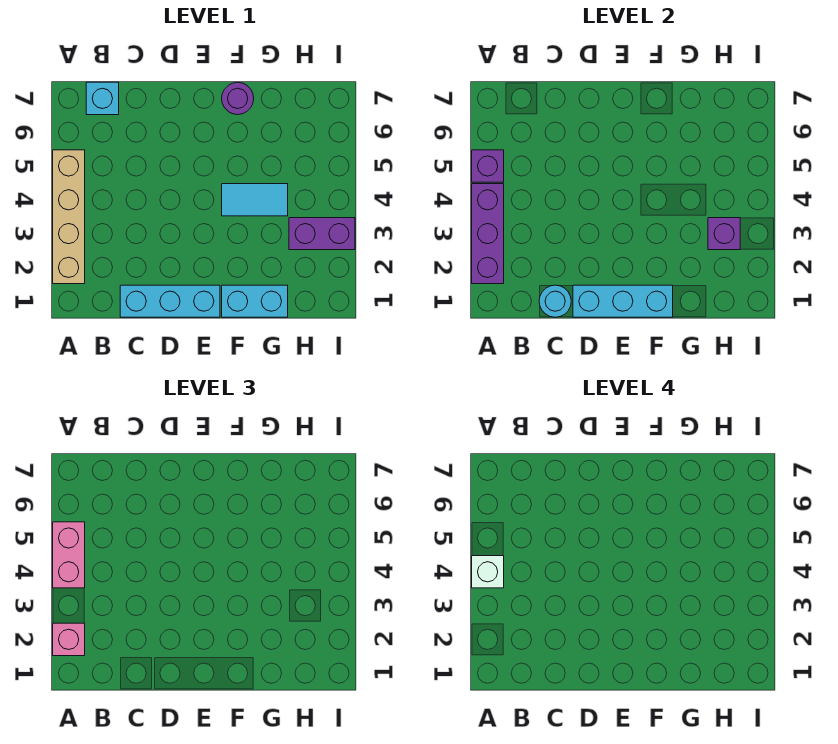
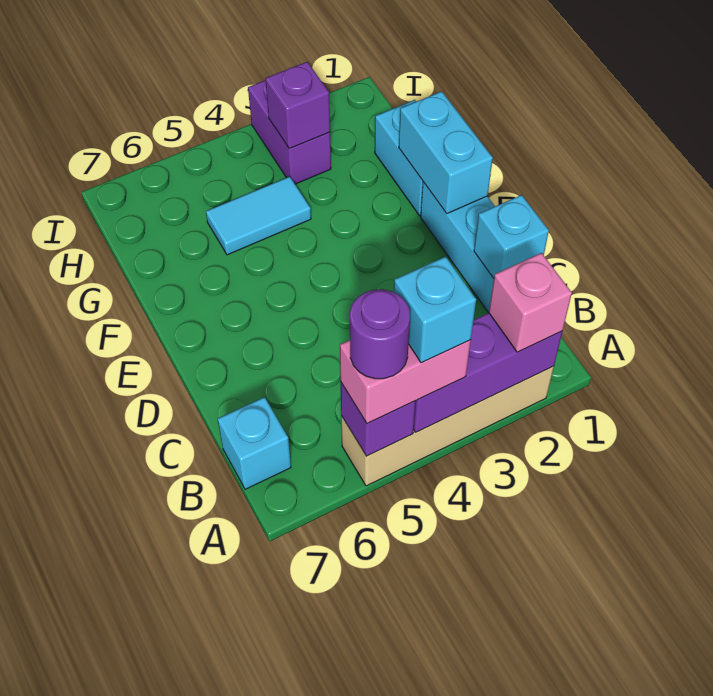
white brick A4 level 4 -> cyan brick A4 level 4
cyan round brick C1 level 2 -> cyan brick C1 level 2
cyan brick D1:F1 level 2 -> cyan brick E1:F1 level 2
cyan tile F4:G4 level 1 -> cyan tile G4:G5 level 1
purple round brick F7 level 1 -> purple round brick A5 level 4

